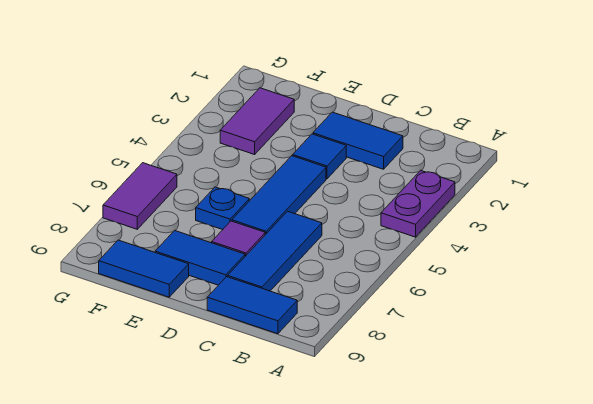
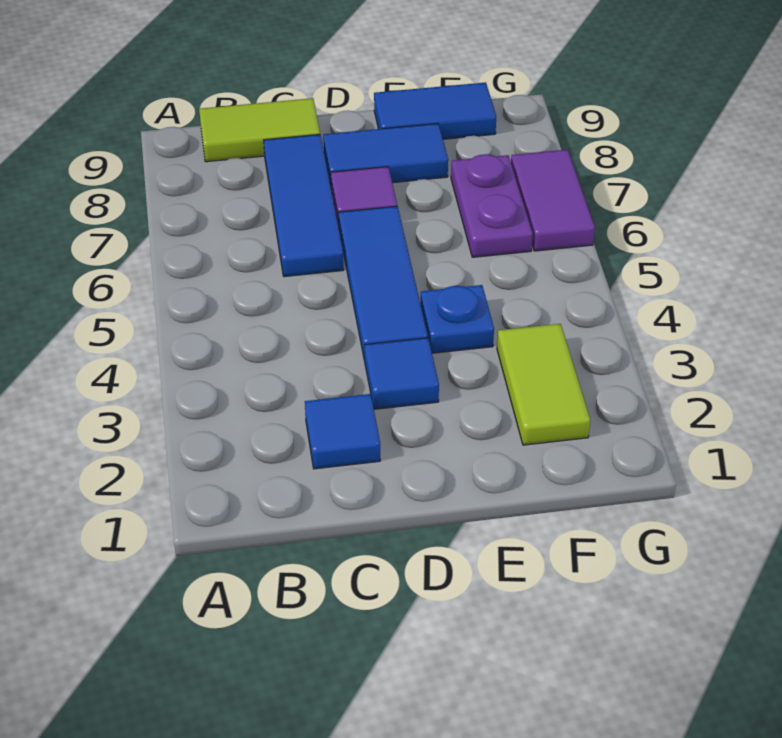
purple plate A3:A4 level 1 -> purple plate F6:F7 level 1
blue tile B9:C9 level 1 -> lime tile B9:C9 level 1
blue tile C2:D2 level 1 -> blue tile C2 level 1
blue plate E6 level 1 -> blue plate E4 level 1
purple tile F2:F3 level 1 -> lime tile F2:F3 level 1

